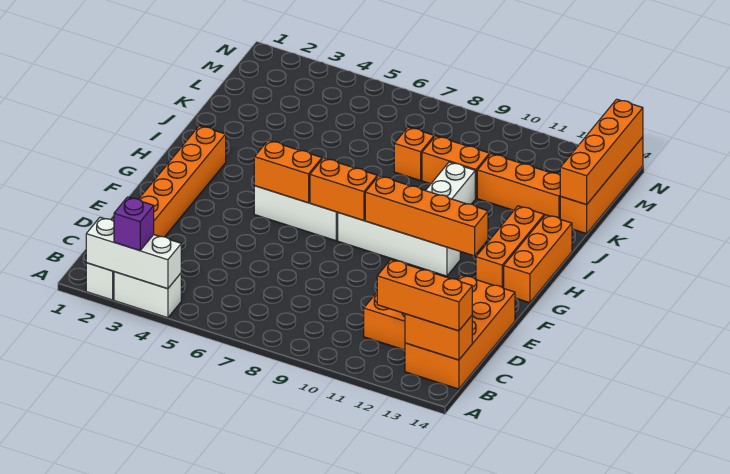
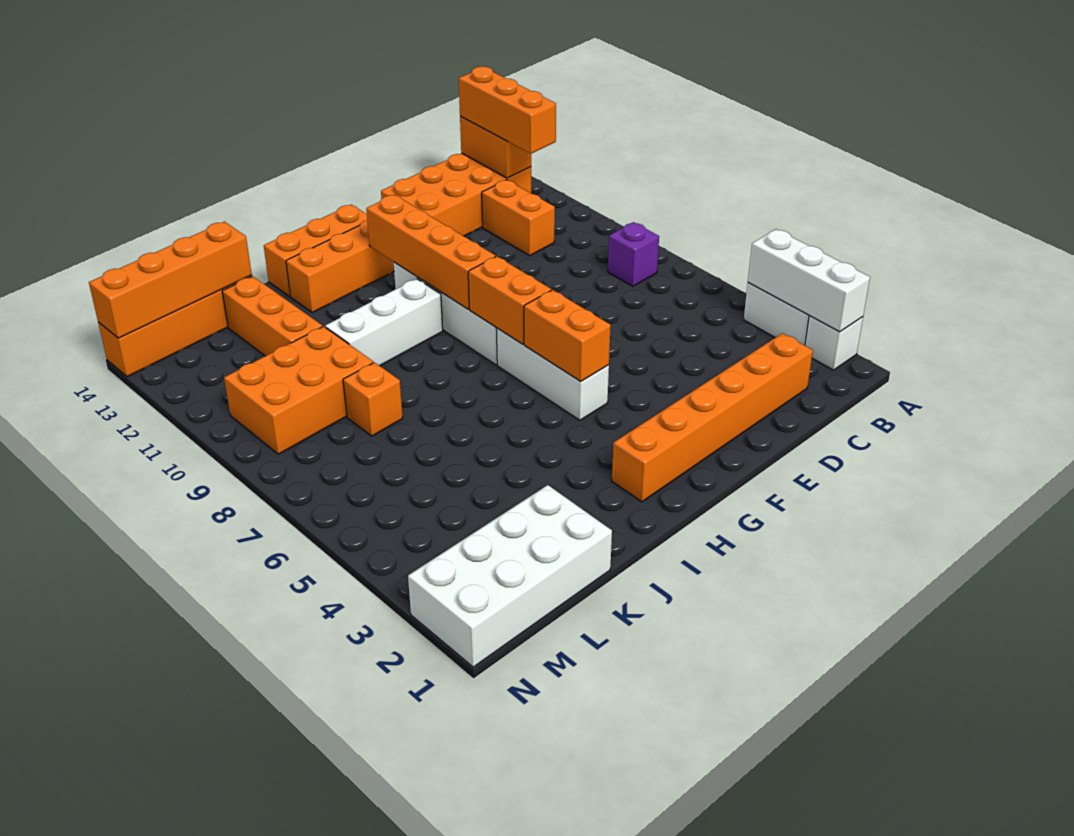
purple brick A3 level 3 -> purple brick B8 level 1
none -> white brick K1:N2 level 1
orange brick K9:K10 level 1 -> orange brick K9:M10 level 1

